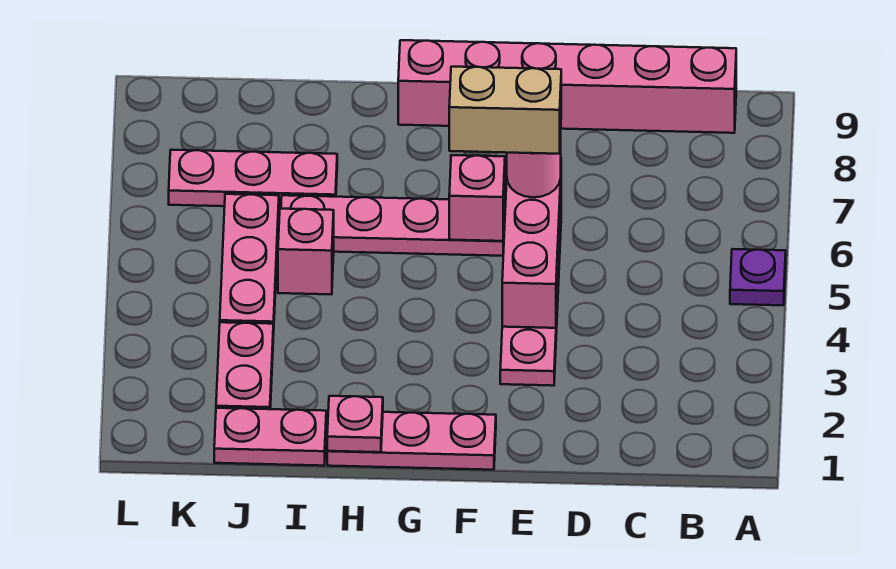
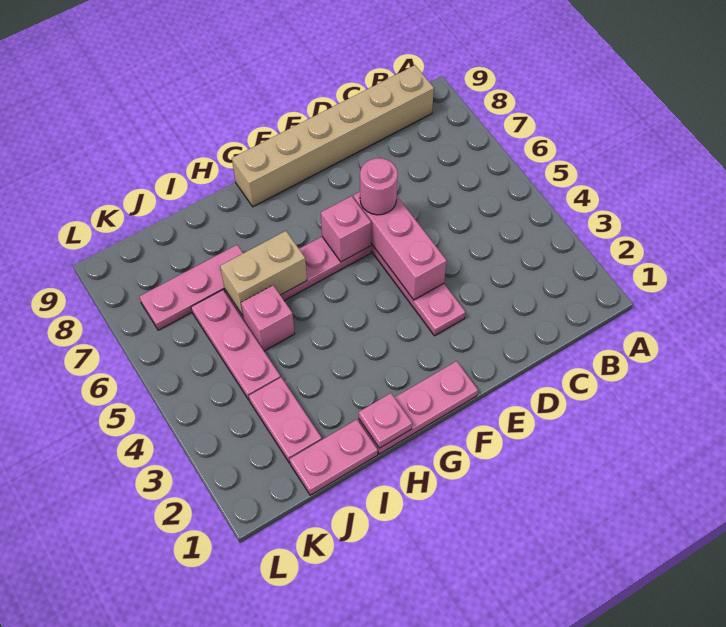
purple plate A5 level 1 -> none
pink brick B9:G9 level 1 -> tan brick B9:G9 level 1
tan brick E6:F6 level 4 -> tan brick H6:I6 level 2

